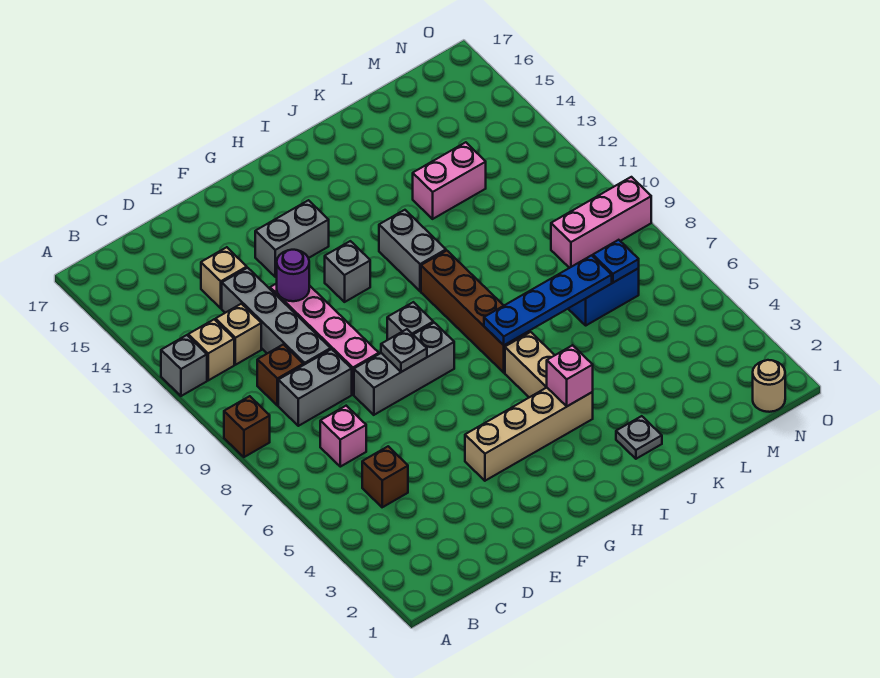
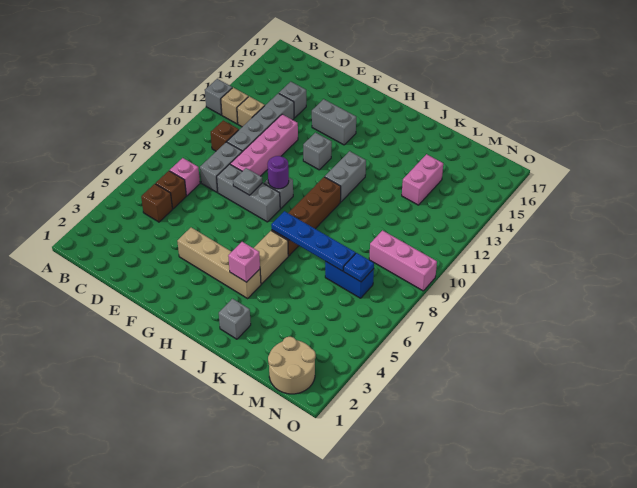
brown brick A9 level 1 -> brown brick C6 level 1
grey brick C9:D9 level 1 -> grey brick D8:D9 level 1
tan brick D14 level 1 -> grey brick D14 level 1
purple round brick E12 level 2 -> purple round brick G9 level 2
grey plate J2 level 1 -> grey brick J2 level 1
pink brick K13:L13 level 1 -> pink brick L13:L14 level 1
tan round brick N1 level 1 -> tan round brick M1:N2 level 1

